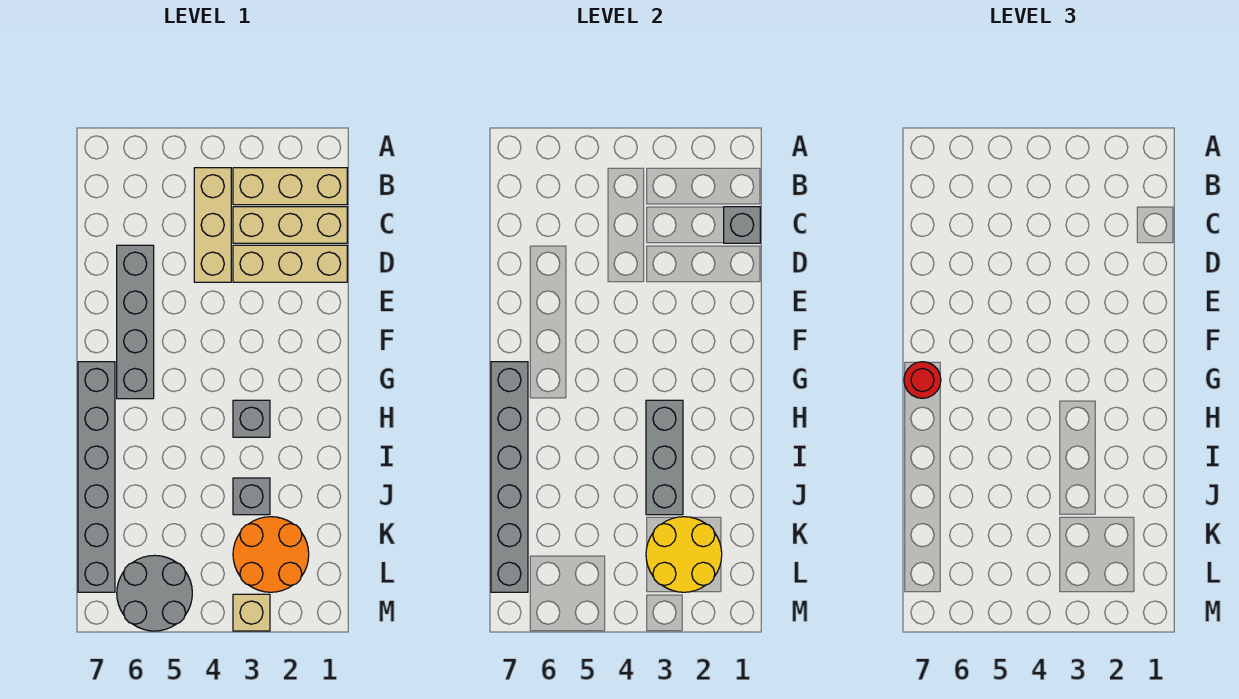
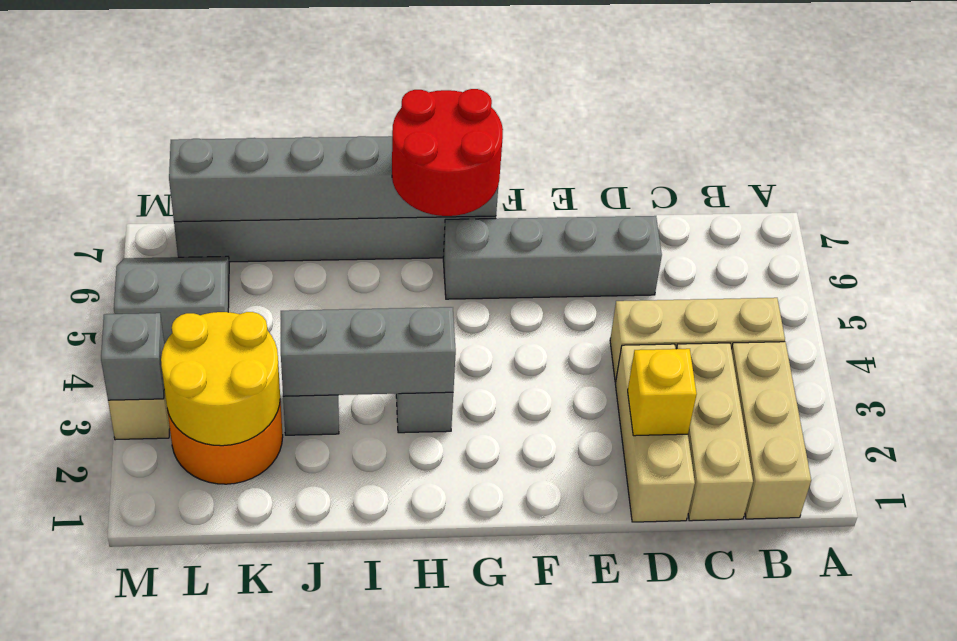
grey brick C1 level 2 -> grey brick M3 level 2
none -> yellow brick D2 level 2
red round brick G7 level 3 -> red round brick G6:H7 level 3
grey round brick L5:M6 level 1 -> grey slope L5:M6 level 1 top 5

